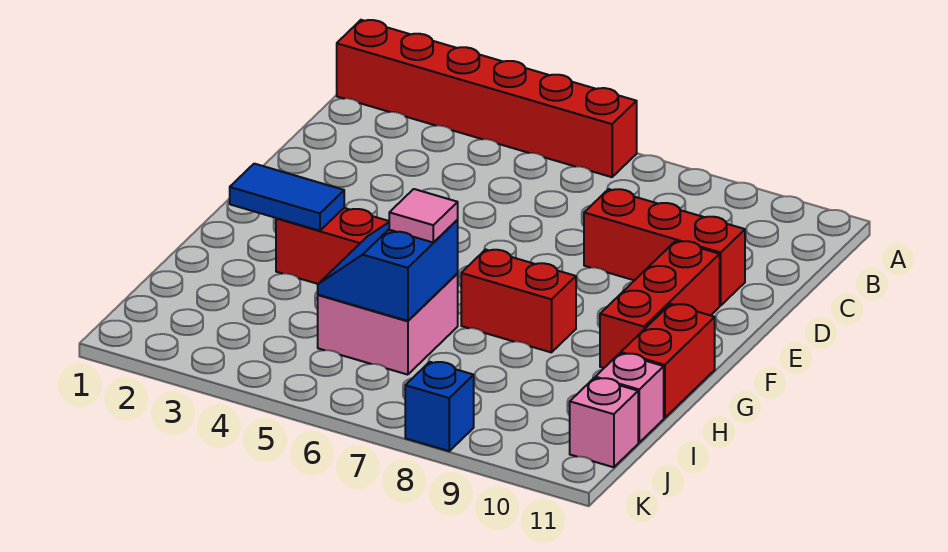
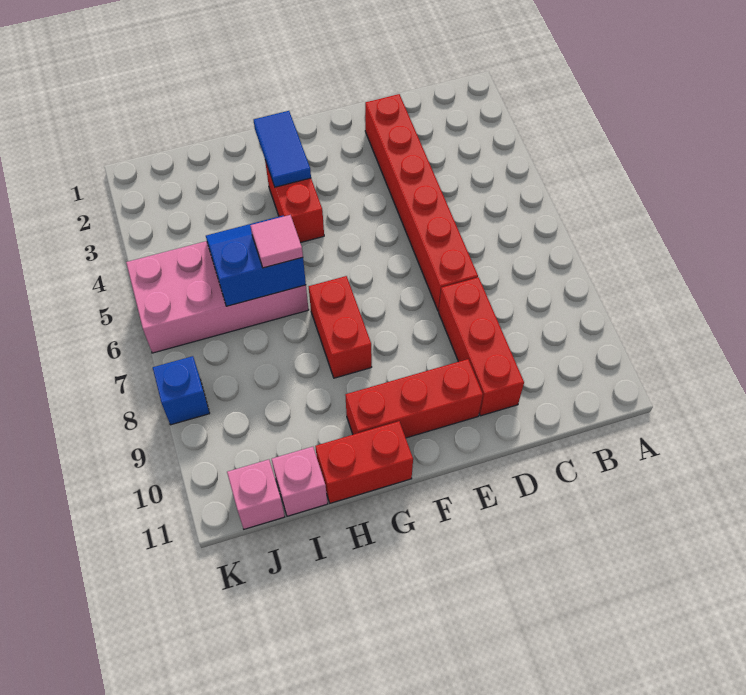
red brick A1:A6 level 1 -> red brick D2:D7 level 1
pink brick H5:I6 level 1 -> pink brick H5:K6 level 1

